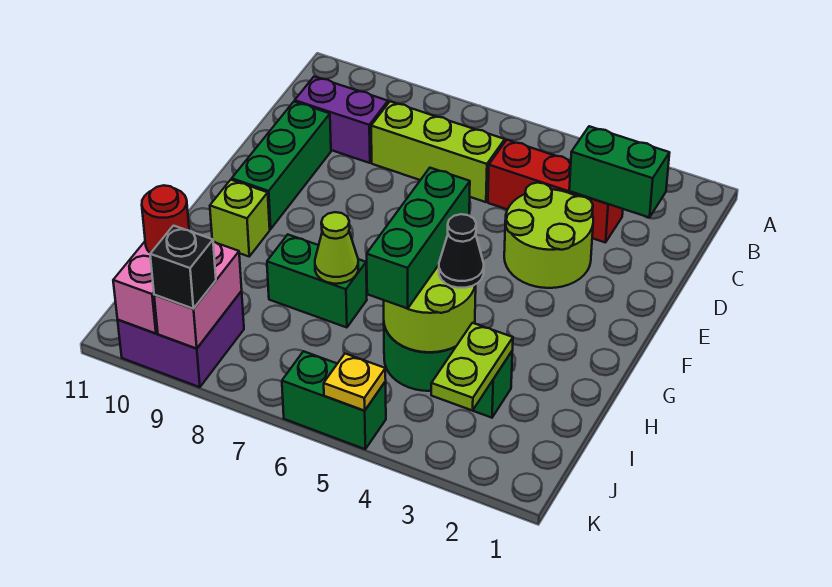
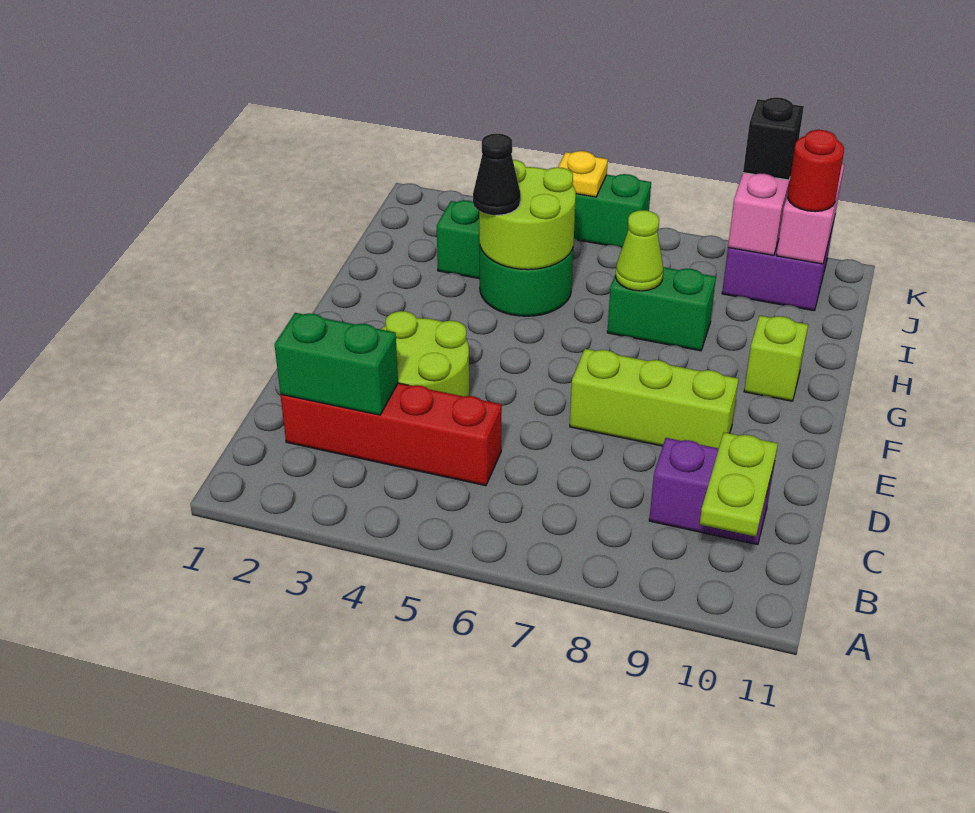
red brick C3:C5 level 1 -> red brick C2:C5 level 1
lime brick C6:C8 level 1 -> lime brick E7:E9 level 1
green brick D10:F10 level 1 -> none
green brick G5:I5 level 3 -> none
lime plate I3:J3 level 2 -> lime plate B10:C10 level 2

